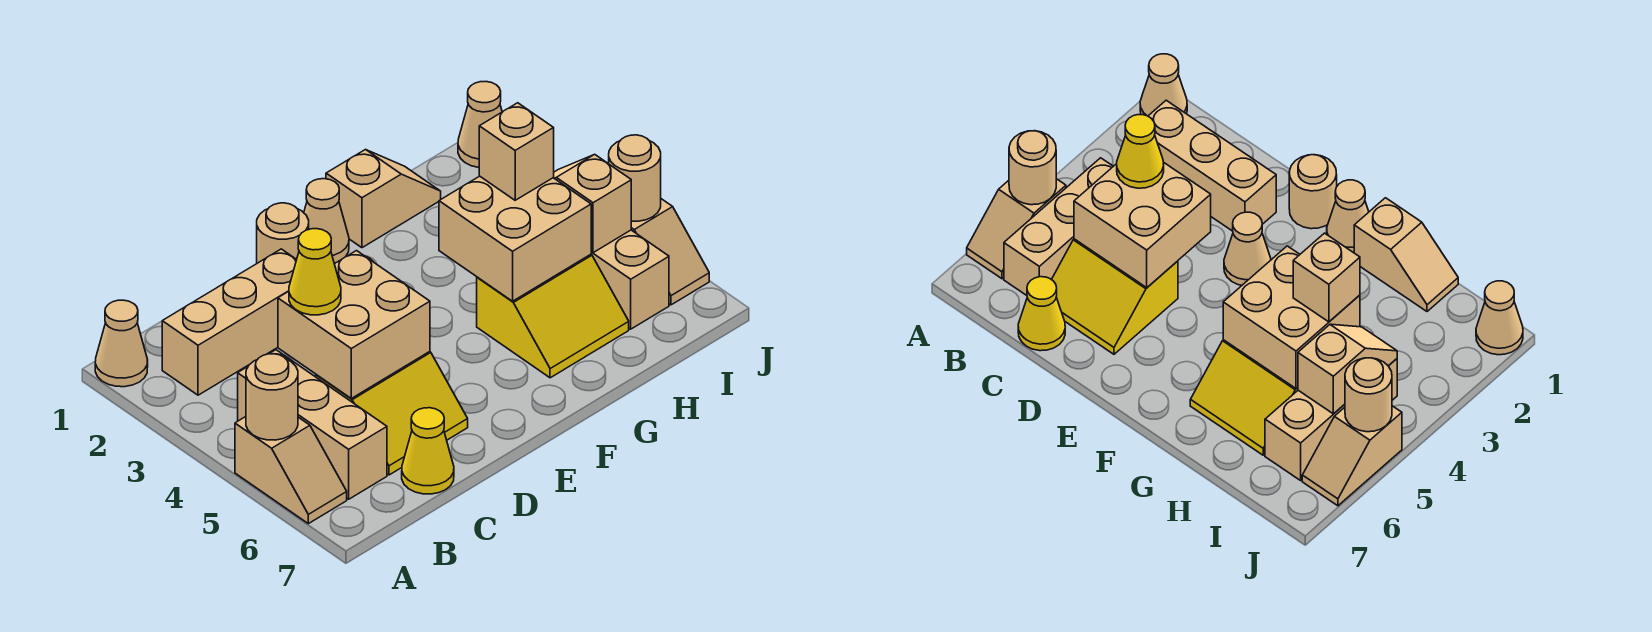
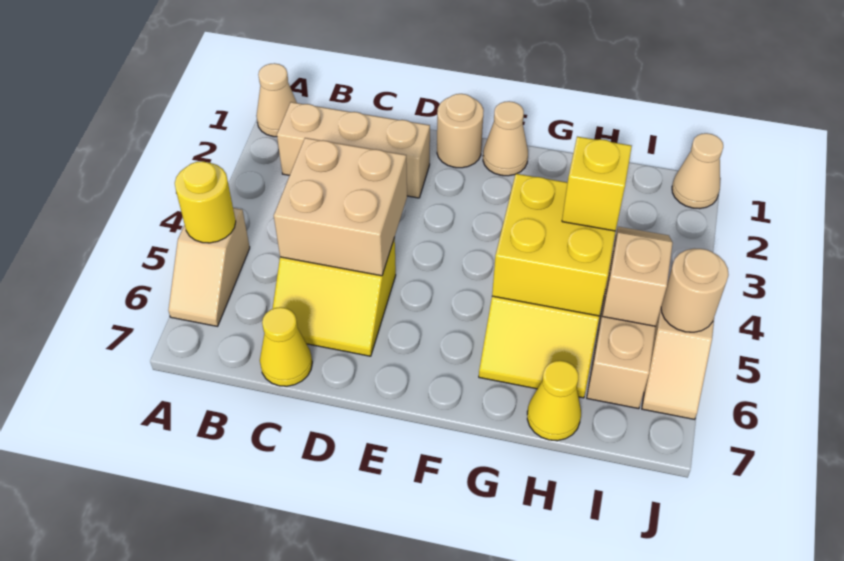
tan round brick A5 level 2 -> yellow round brick A5 level 2
tan brick B4:B6 level 1 -> none
yellow cone C4 level 3 -> yellow cone H7 level 1
tan cone E3 level 1 -> none
tan slope G1:H1 level 1 top G -> none
tan brick G4:H5 level 2 -> yellow brick G4:H5 level 2
tan brick H4 level 3 -> yellow brick H4 level 3

